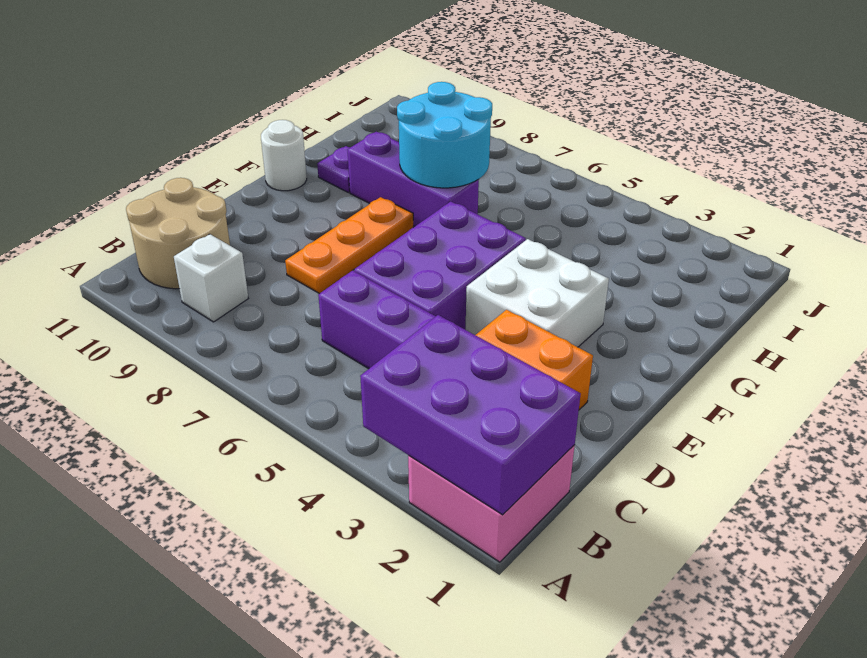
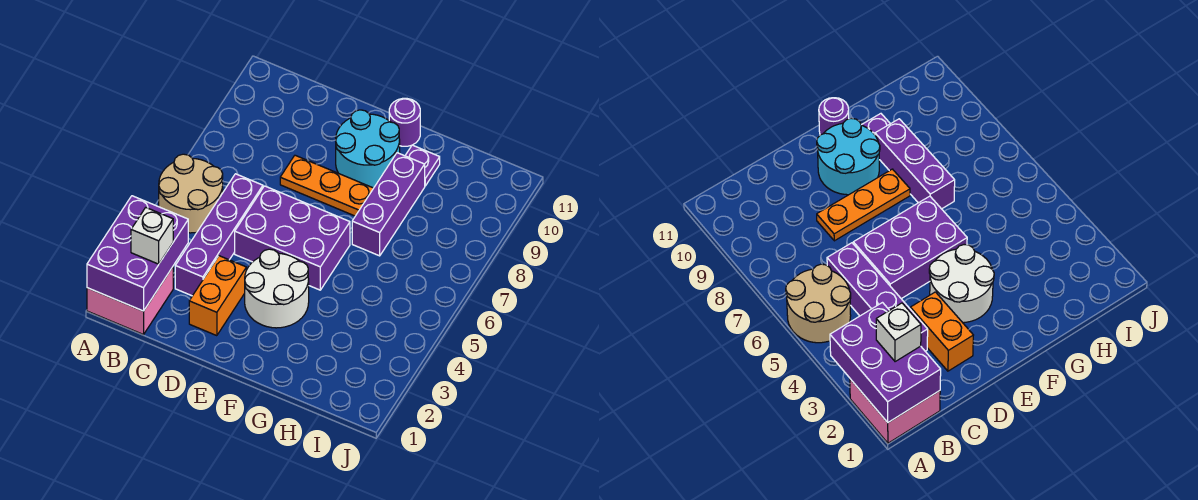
white brick B9 level 1 -> white brick B2 level 3
tan round brick B10:C11 level 1 -> tan round brick A5:B6 level 1
white brick E3:F4 level 1 -> white round brick E3:F4 level 1
white round brick F11 level 1 -> purple round brick F11 level 1
cyan round brick G7:H8 level 2 -> cyan round brick E9:F10 level 1

